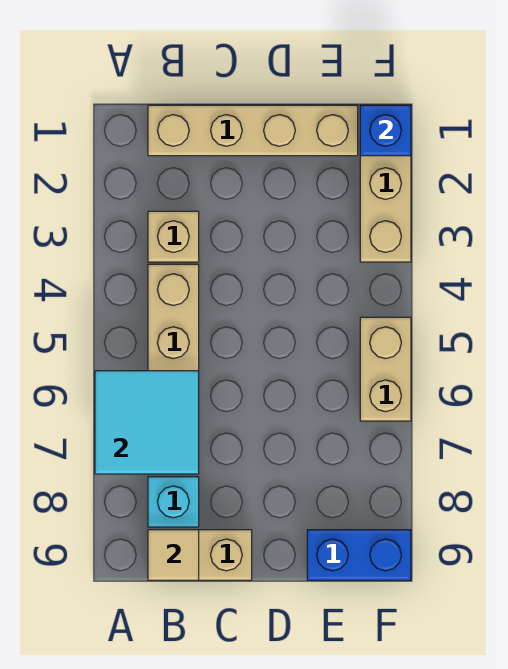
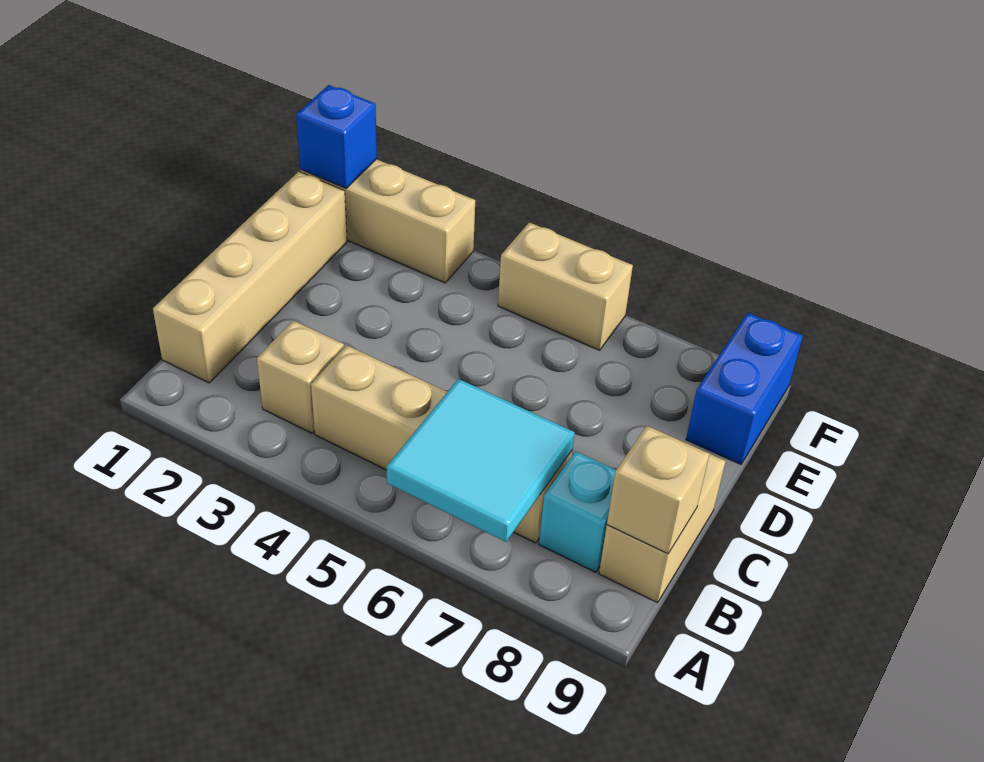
tan tile B9 level 2 -> tan brick B9 level 2

